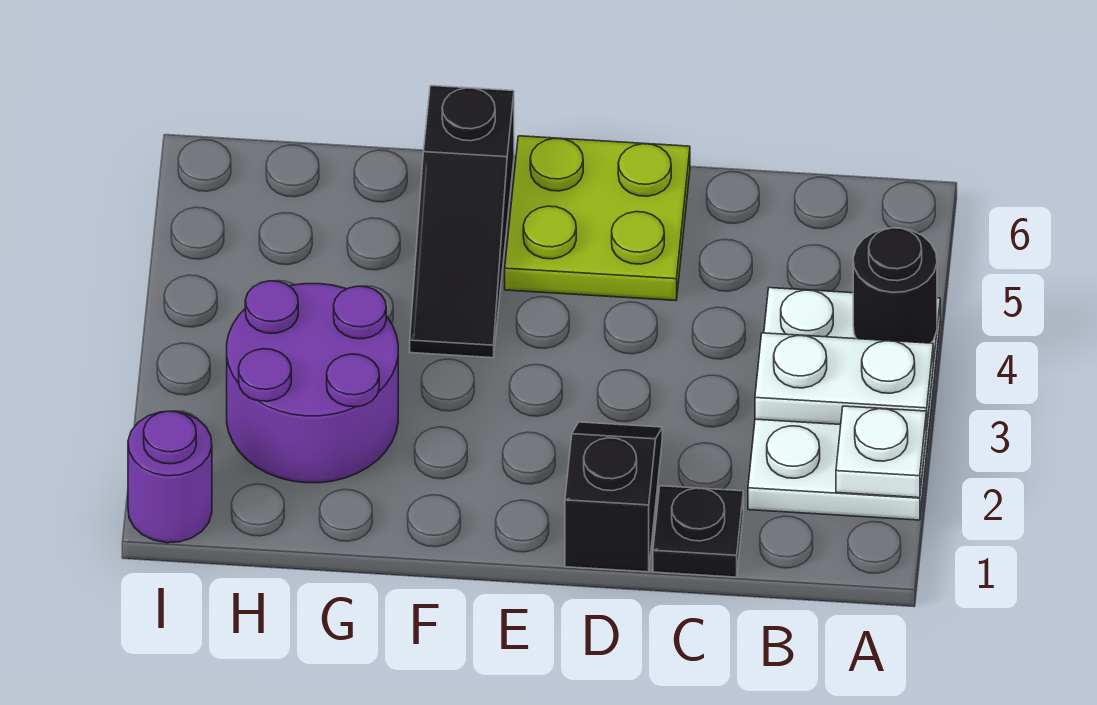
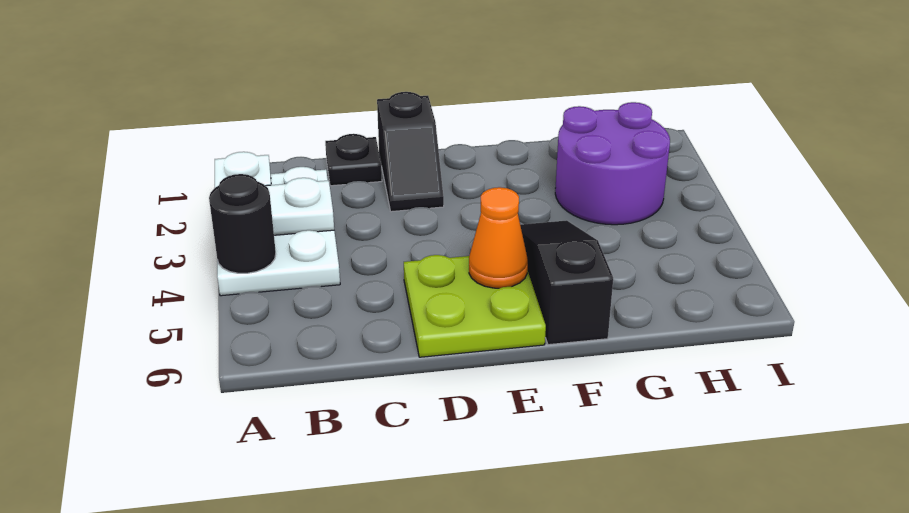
none -> orange cone E5 level 2
purple round brick I1 level 1 -> none

